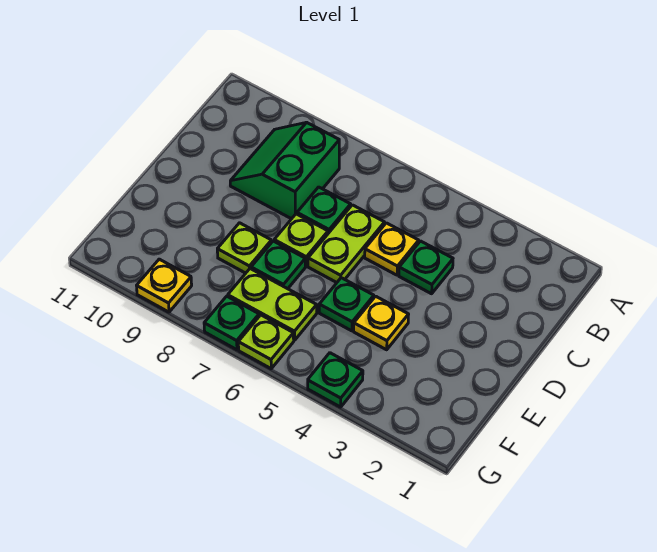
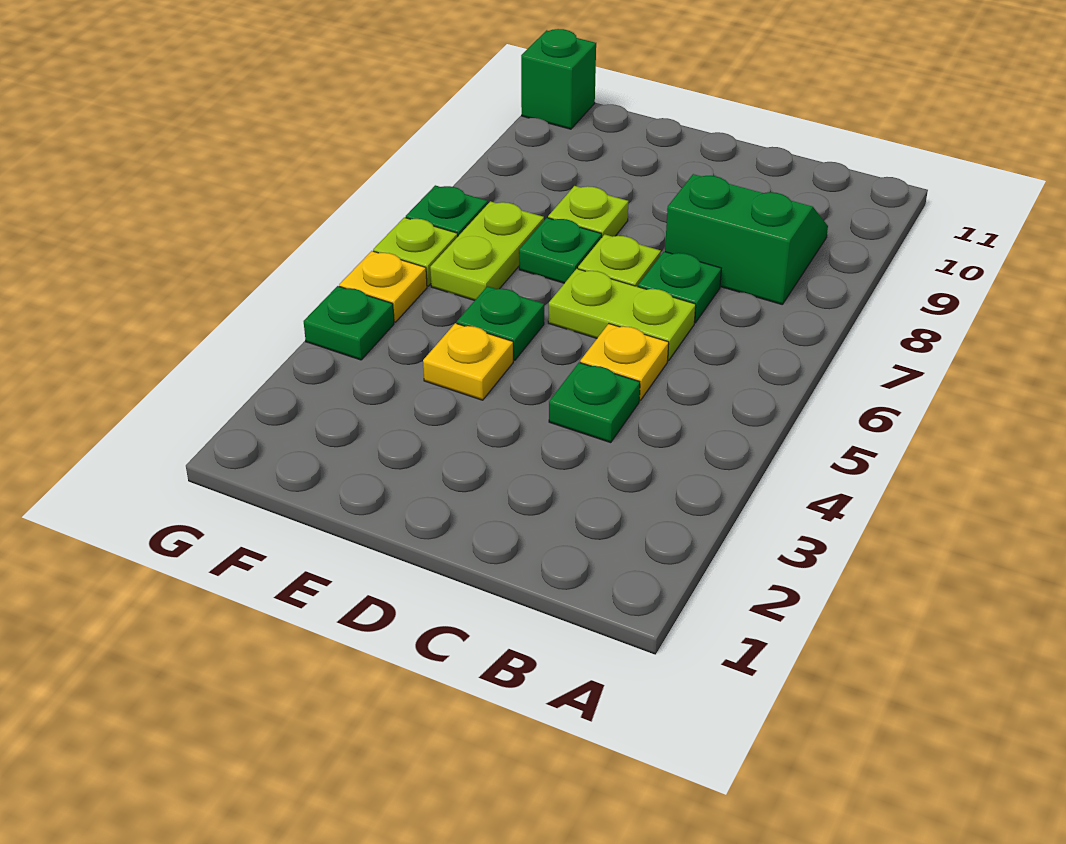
yellow plate G9 level 1 -> yellow plate G5 level 1
none -> green brick G11 level 1

